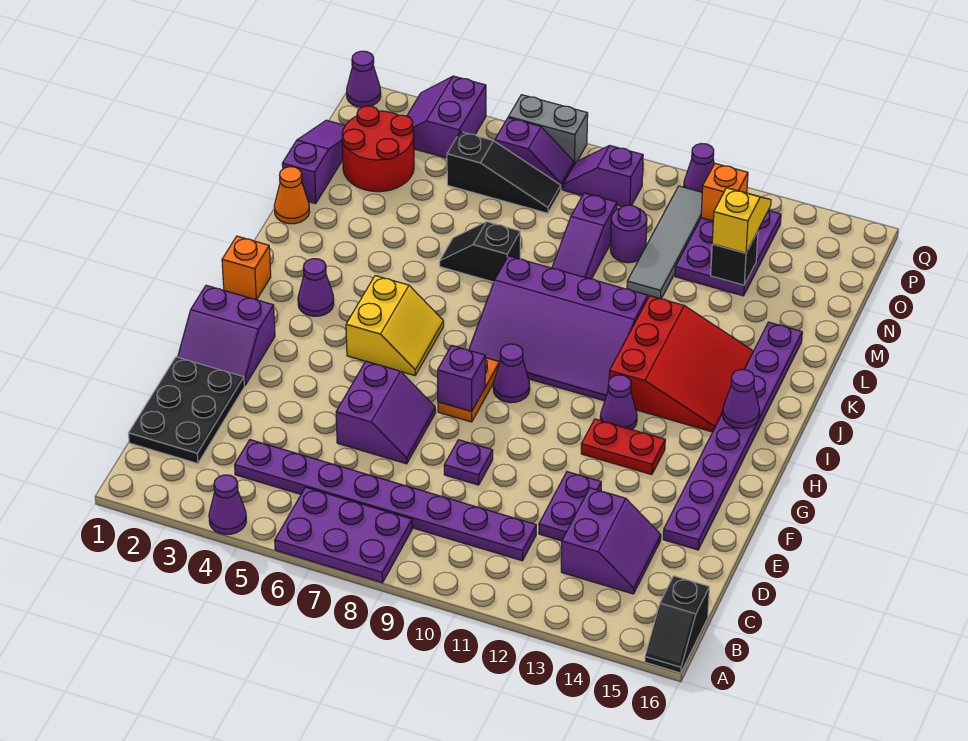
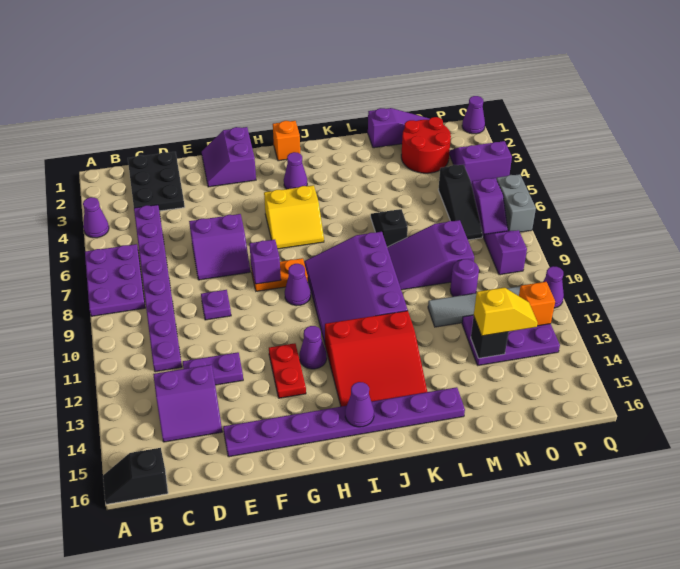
black plate C1:E2 level 1 -> black plate C1:D3 level 1
orange cone L1 level 1 -> none
purple slope L9:N9 level 1 top N -> purple slope L8:N9 level 1 top N

